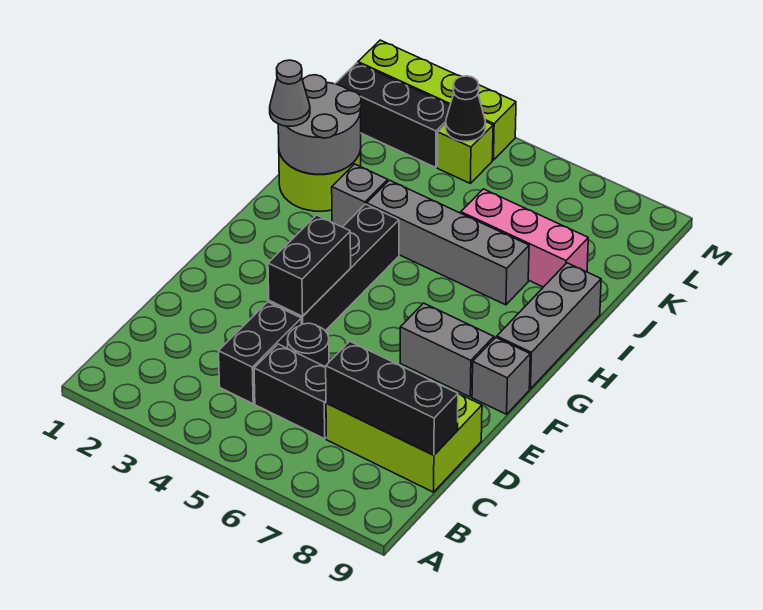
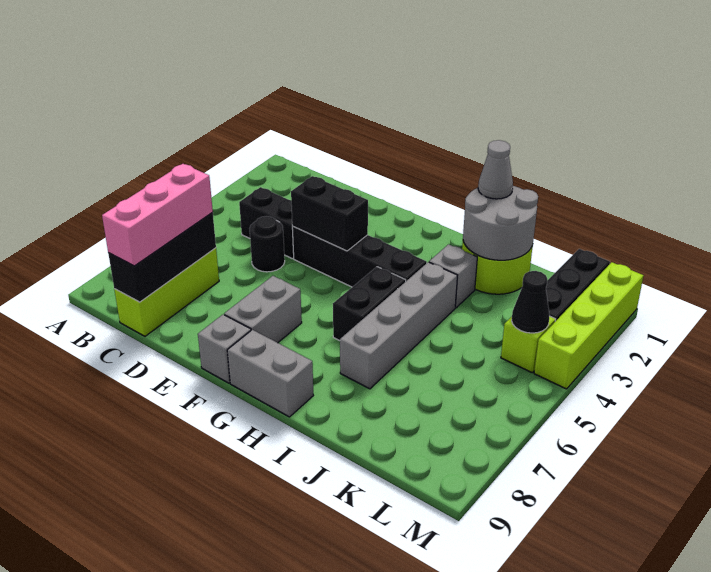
black brick C5:C6 level 1 -> black brick H5:H6 level 1
lime brick C7:D9 level 1 -> lime brick C7:C9 level 1
grey brick G9:I9 level 1 -> grey brick G9:H9 level 1
pink brick J6:J8 level 1 -> pink brick C7:C9 level 3

